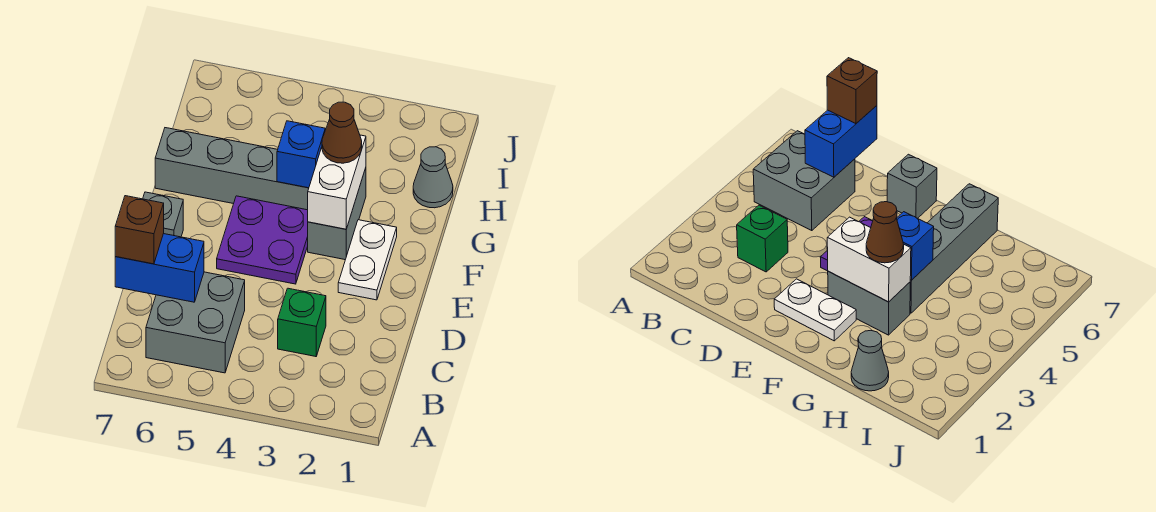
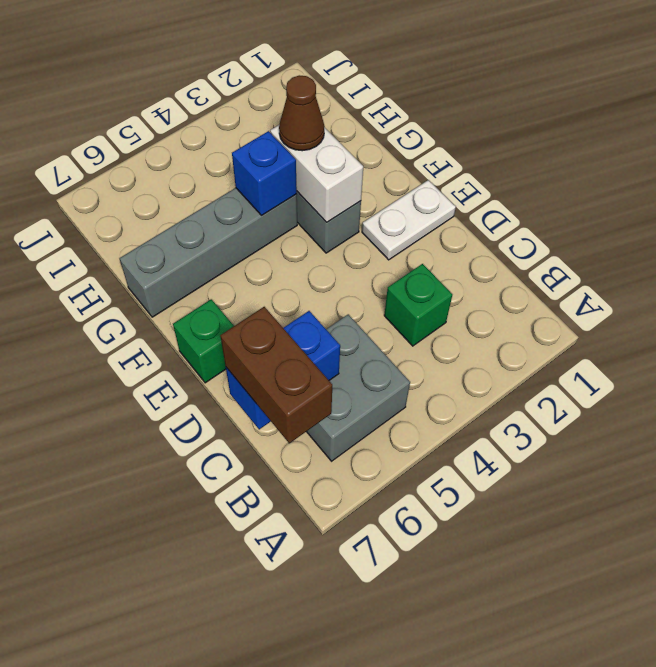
brown brick C7 level 3 -> brown brick B7:C7 level 3
white plate E2:F2 level 1 -> white plate E1:E2 level 1
purple plate E4:F5 level 1 -> none
grey brick E7 level 1 -> green brick E7 level 1
grey cone H1 level 1 -> none

